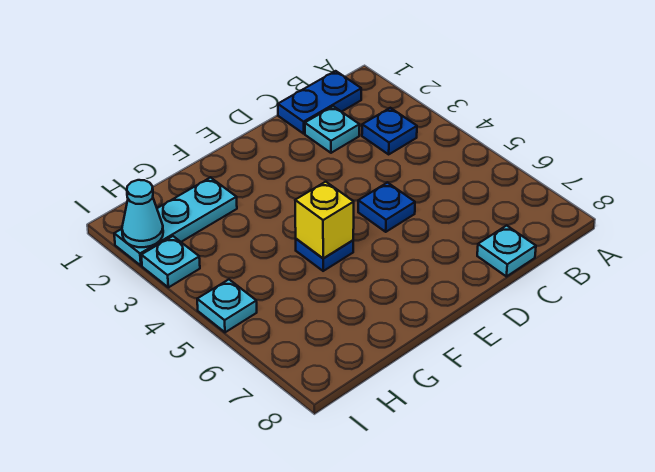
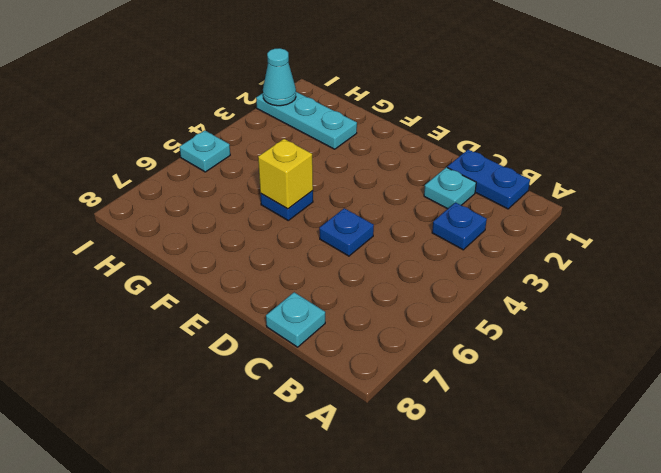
cyan plate I3 level 1 -> none

